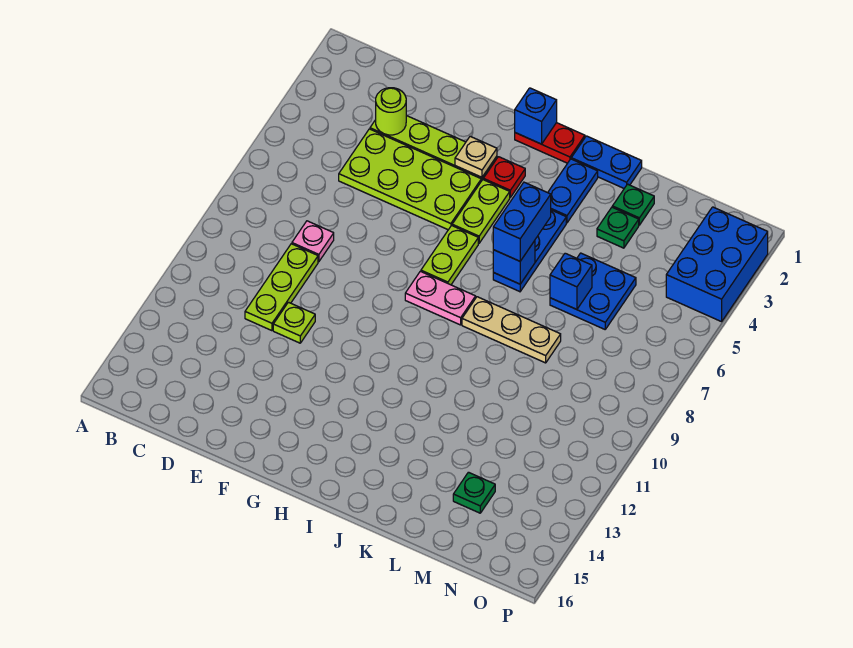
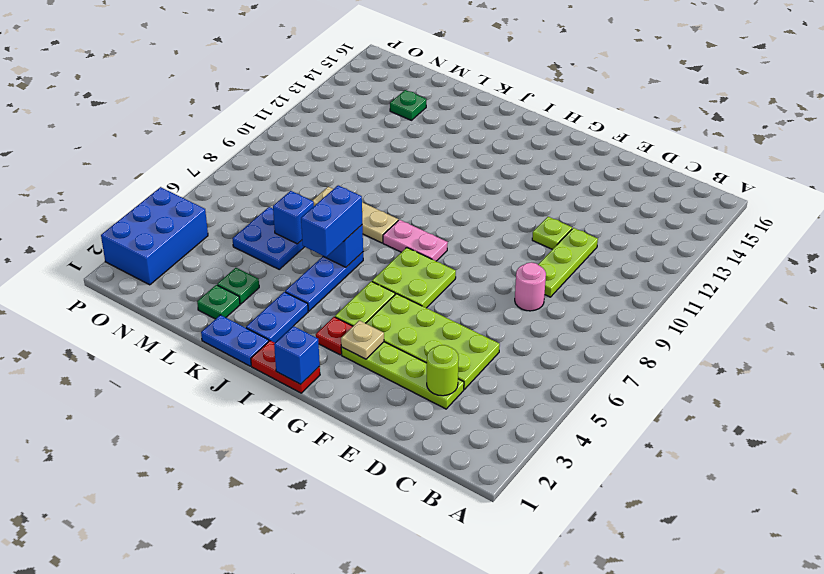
pink plate D8 level 1 -> pink round brick D8 level 1
lime plate H6:H7 level 1 -> lime plate G6:H7 level 1

